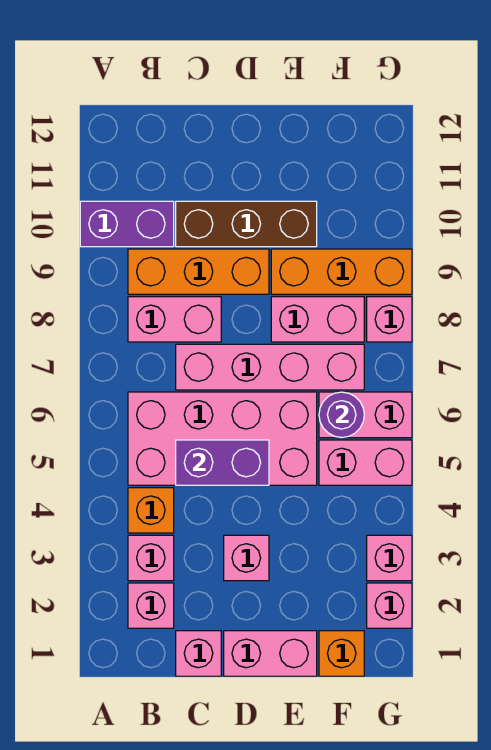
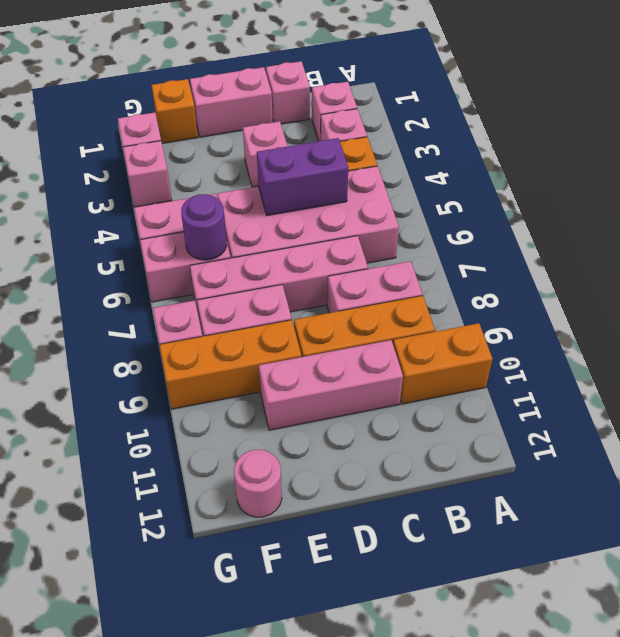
purple brick A10:B10 level 1 -> orange brick A10:B10 level 1
brown brick C10:E10 level 1 -> pink brick C10:E10 level 1
none -> pink round brick F12 level 1

